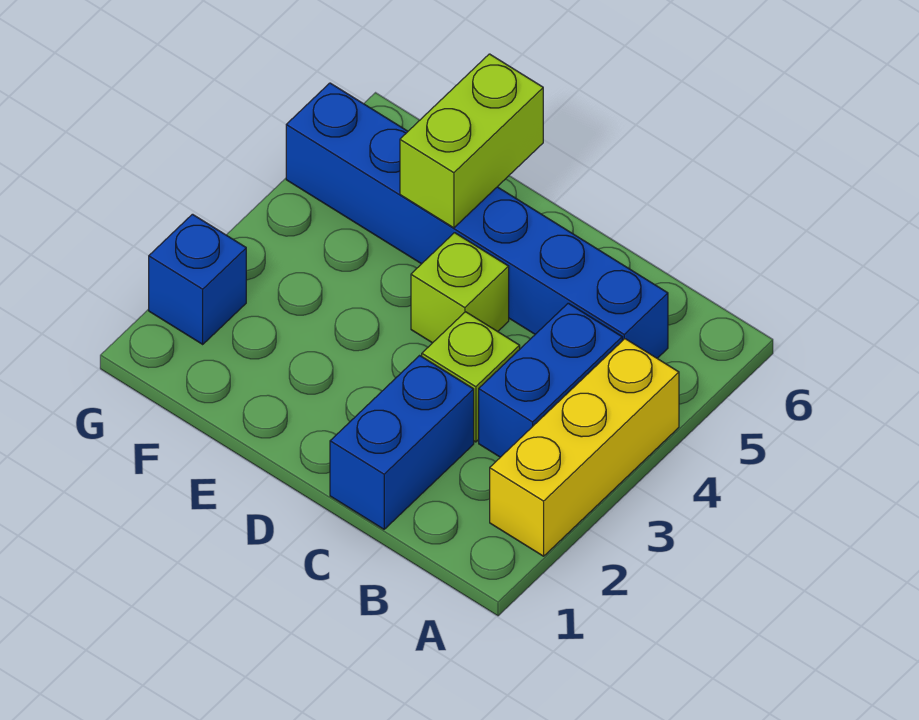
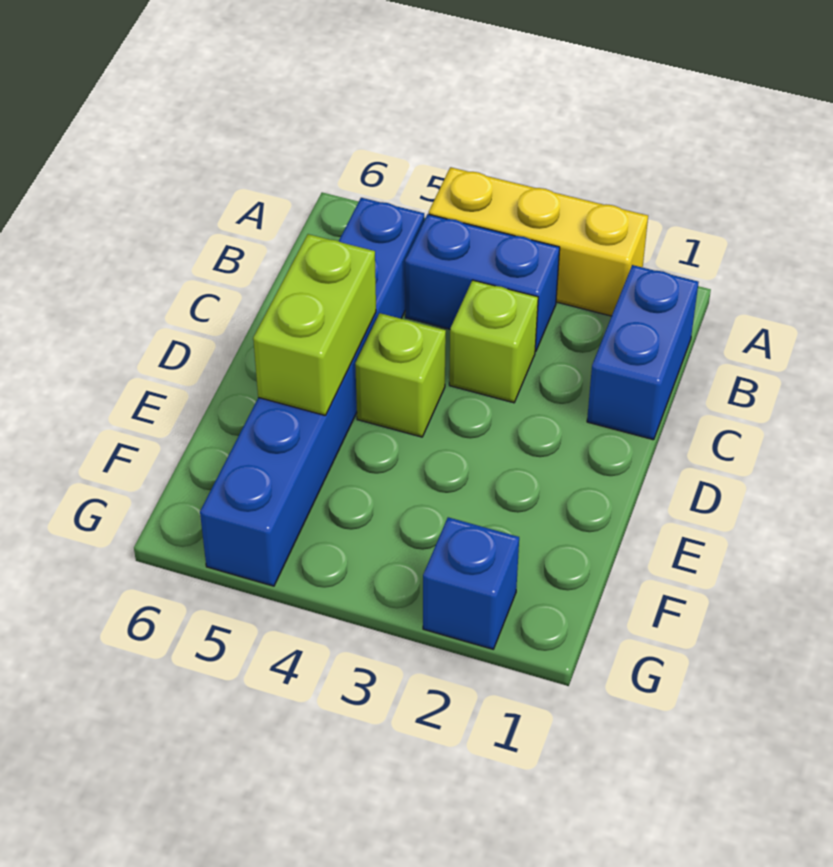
blue brick C1:C2 level 1 -> blue brick B1:C1 level 1
lime brick E5:E6 level 2 -> lime brick D5:E5 level 2

